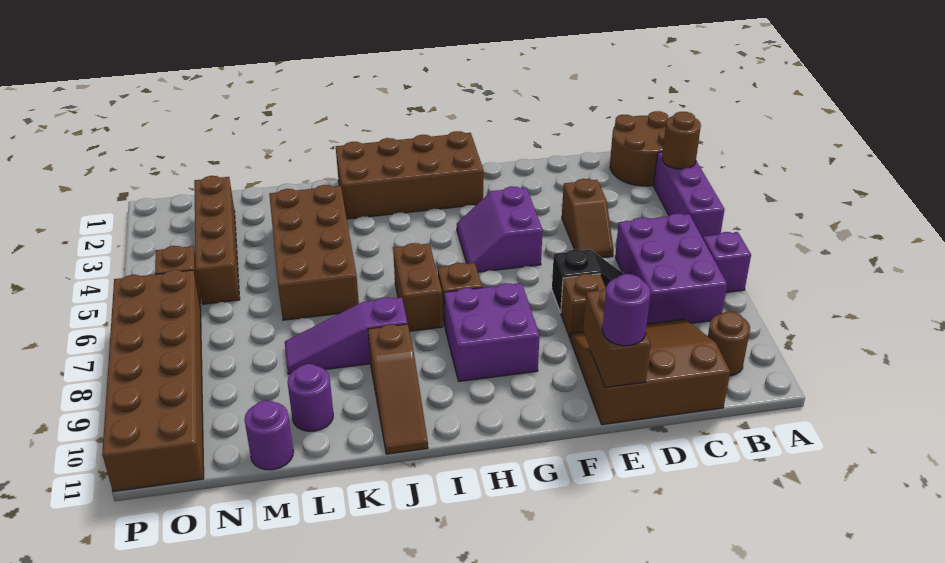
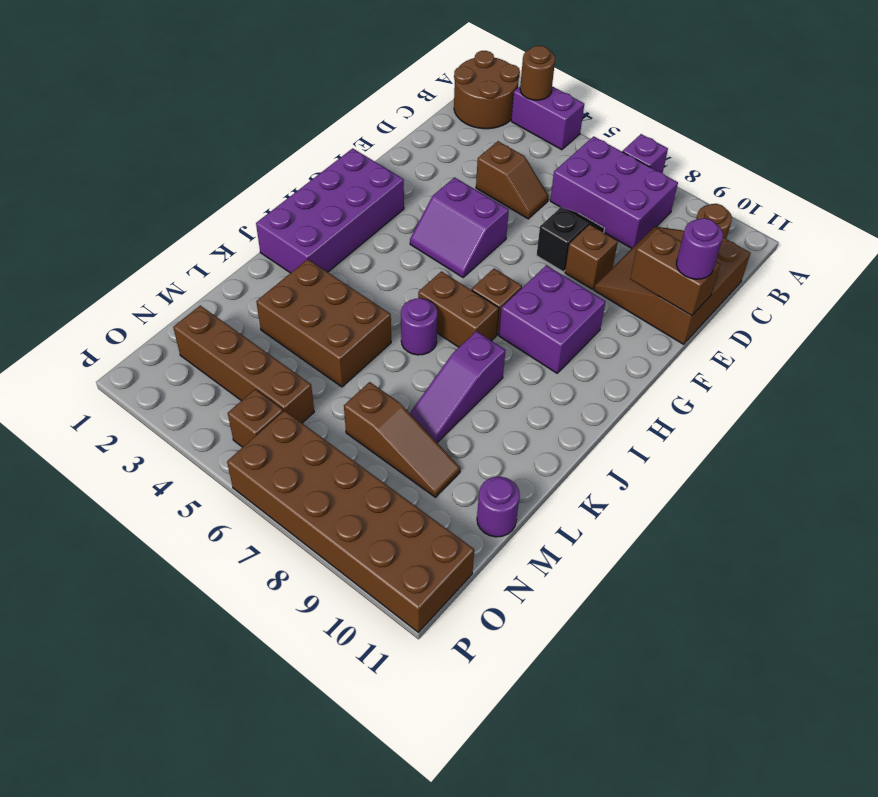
purple brick A3:A5 level 1 -> purple brick A3:A4 level 1
brown brick G1:J2 level 1 -> purple brick G1:J2 level 1
brown slope J9:J11 level 1 top 9 -> brown slope M7:M9 level 1 top 7
brown brick K3:L6 level 1 -> brown brick K3:L5 level 1
purple round brick L10 level 1 -> purple round brick J6 level 1

